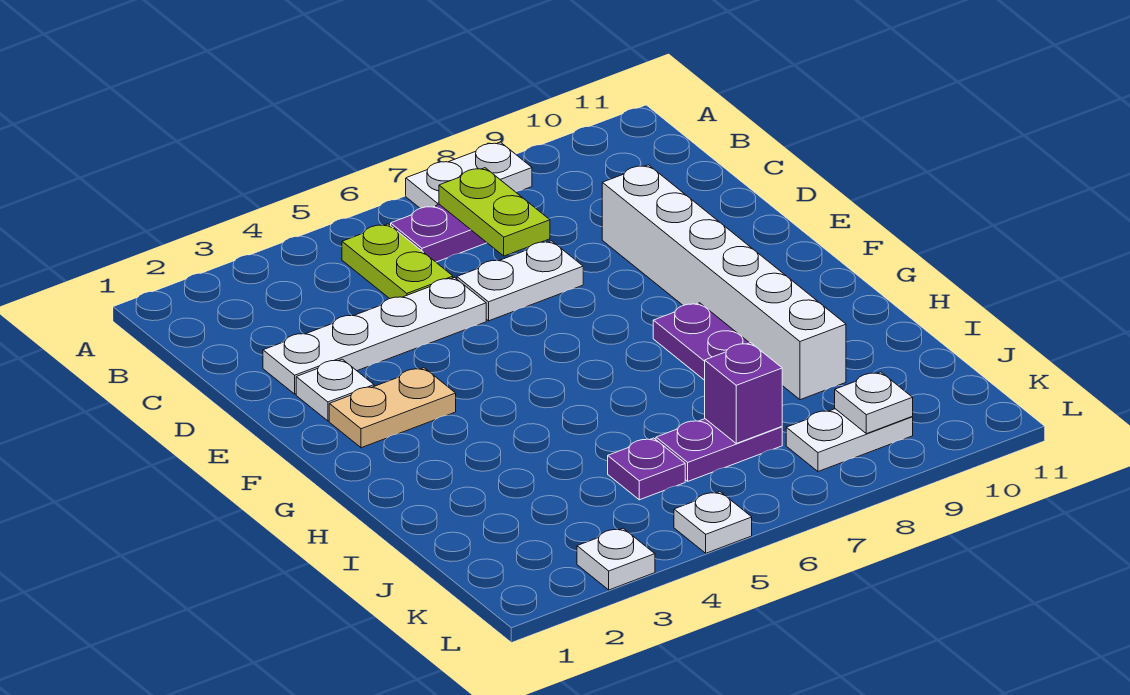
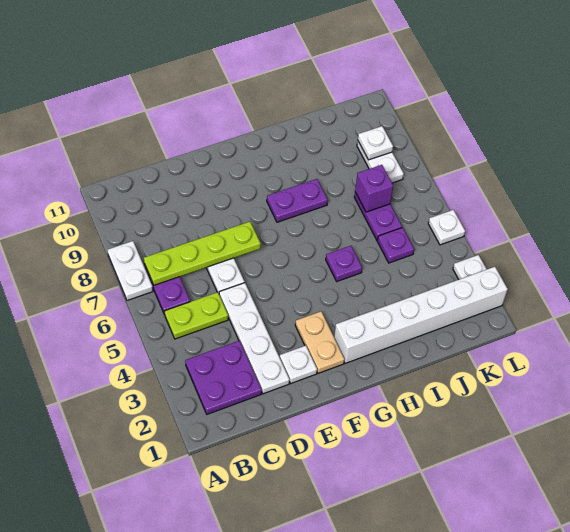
none -> purple plate B2:C3 level 1
lime plate B7:C7 level 2 -> lime plate B7:E7 level 2
white brick D9:I9 level 1 -> white brick G2:L2 level 1
none -> purple plate H5 level 1

